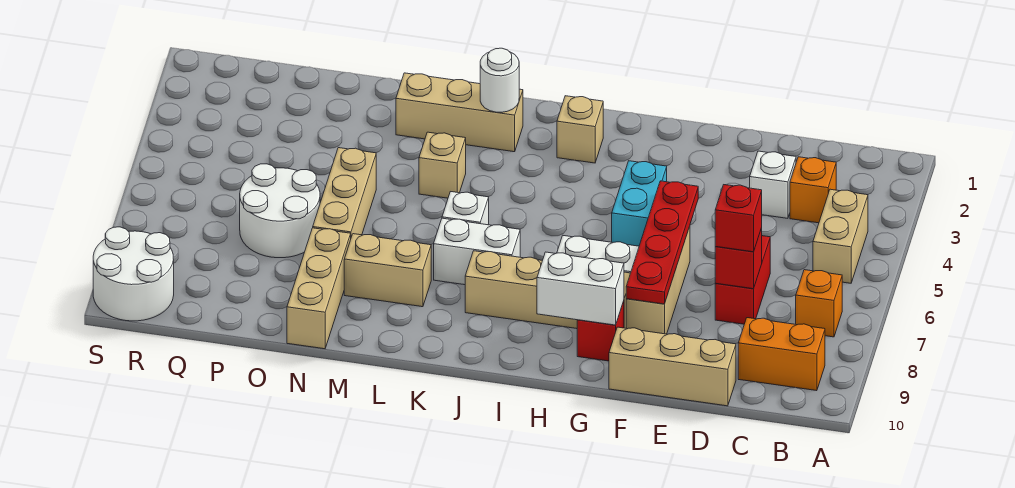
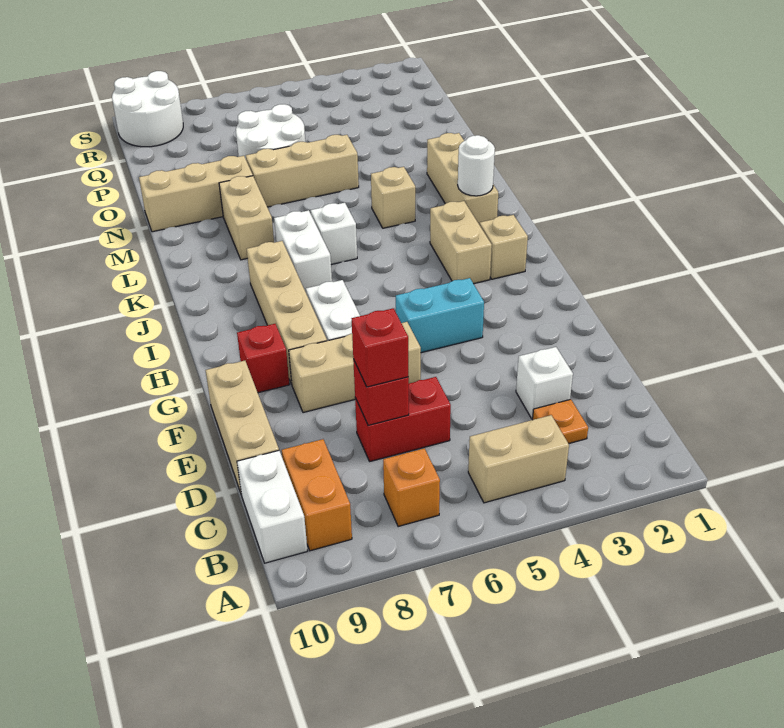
orange brick C3 level 1 -> orange plate C3 level 1
red plate F5:F8 level 2 -> none
white brick G9:H9 level 2 -> white brick B10:C10 level 1
none -> tan brick I3:J3 level 1

